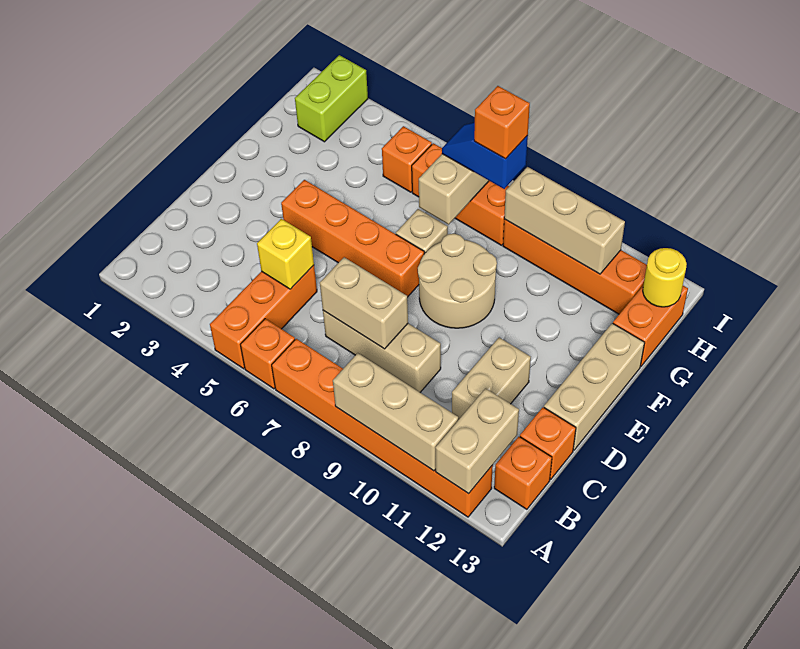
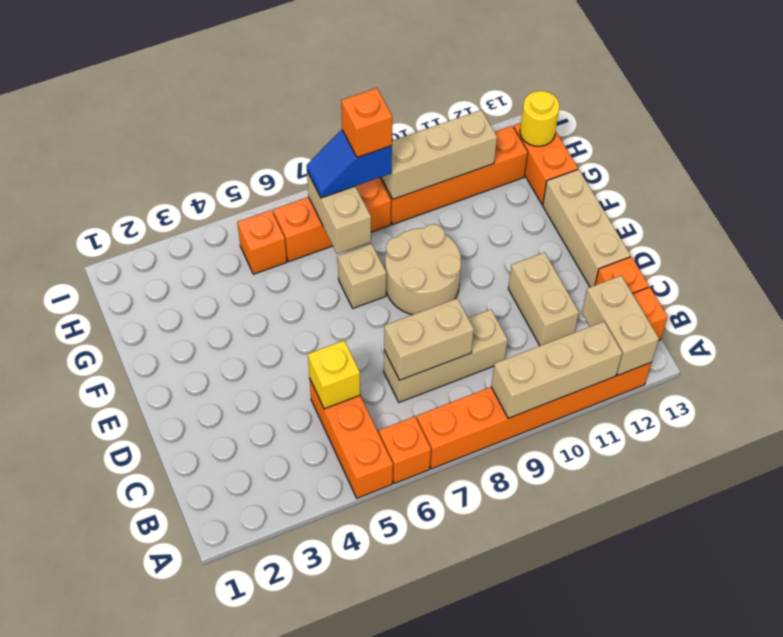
orange brick E4:E7 level 1 -> none
lime brick H2:I2 level 1 -> none

